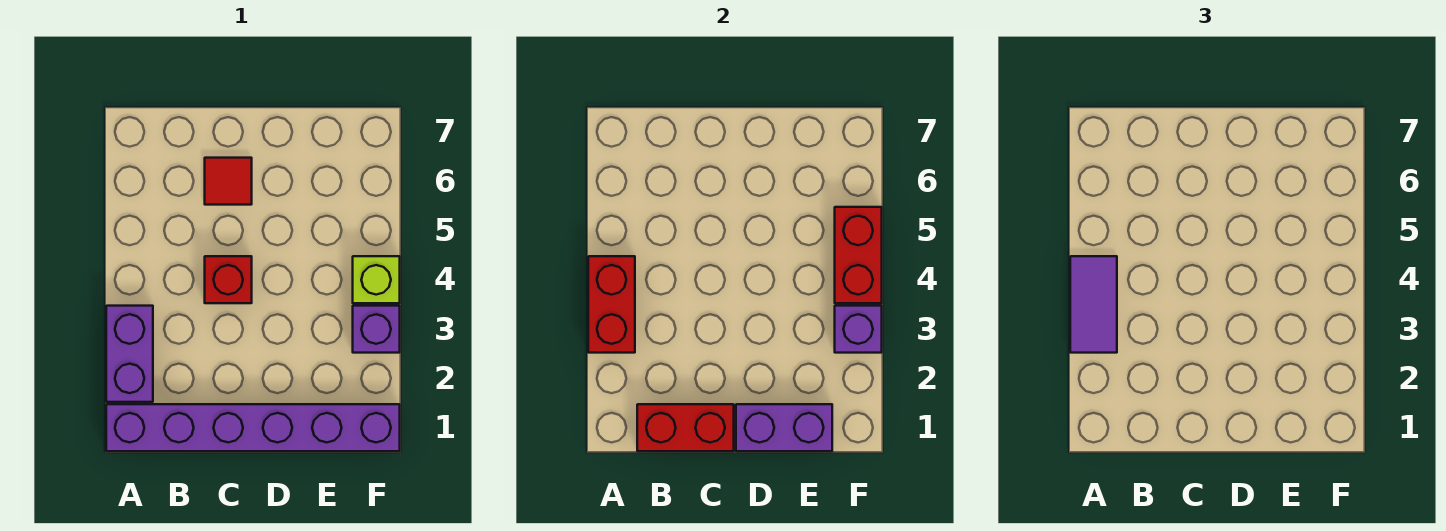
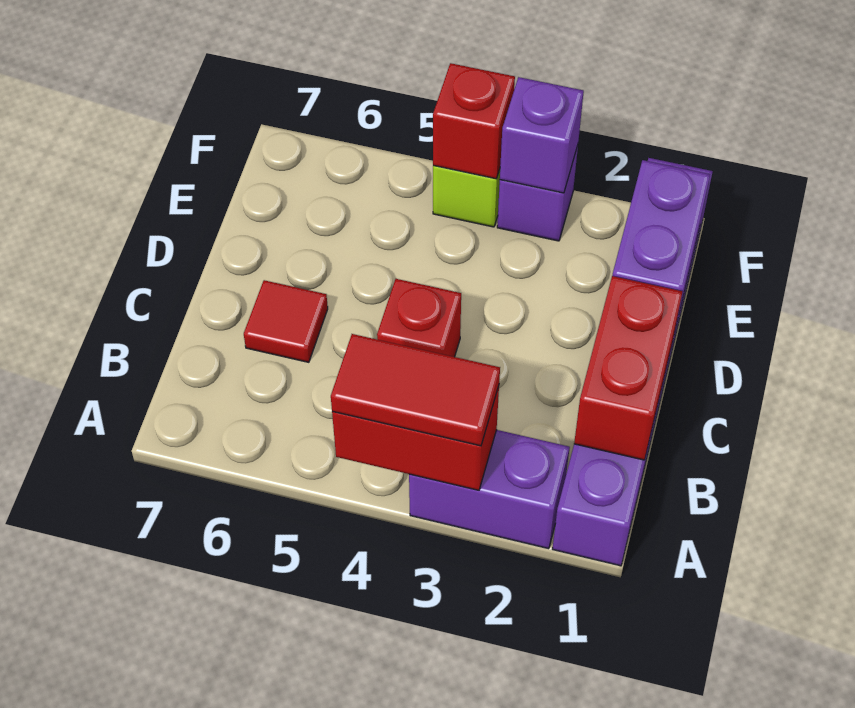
purple tile A3:A4 level 3 -> red tile A3:A4 level 3
red brick F4:F5 level 2 -> red brick F4 level 2

